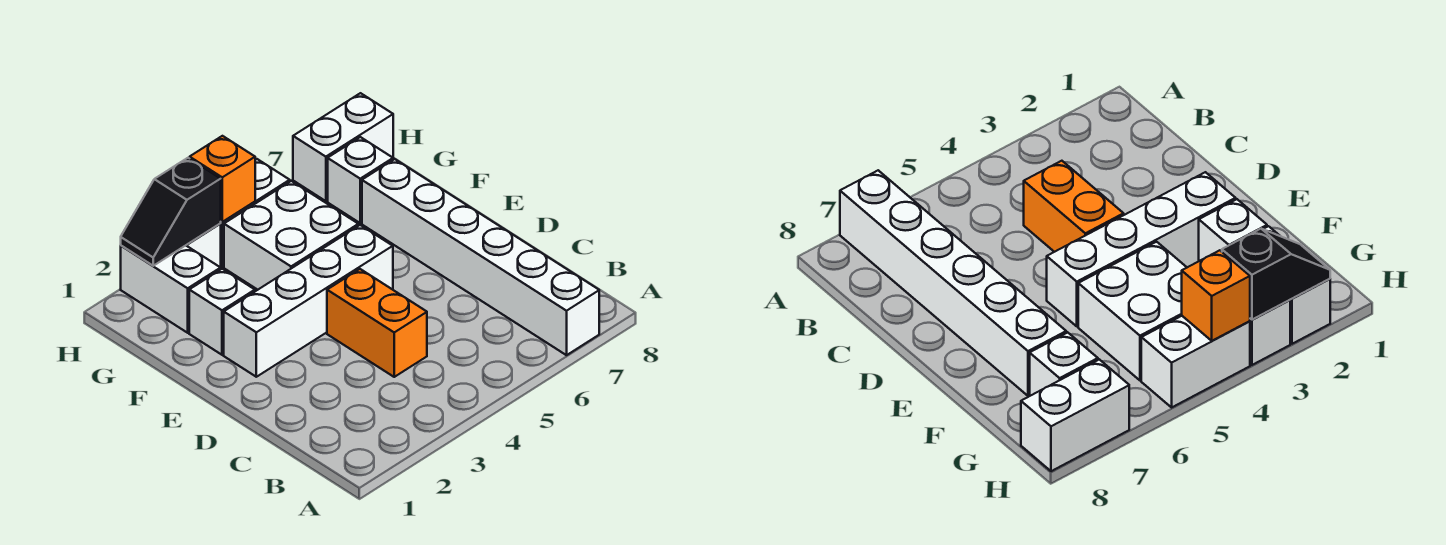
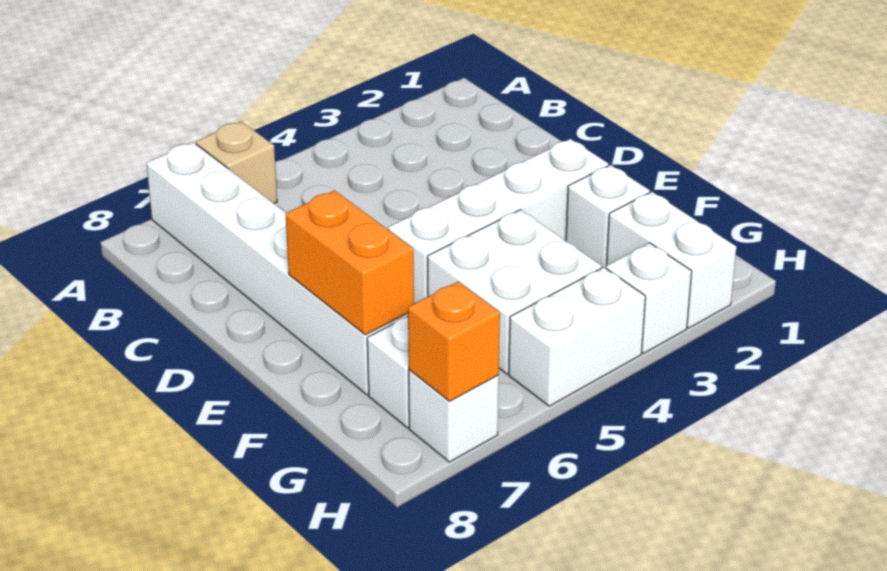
none -> tan brick A6 level 1
orange brick C4:D4 level 1 -> orange brick E7:F7 level 2
black slope H2:H3 level 2 top 3 -> none
orange brick H4 level 2 -> orange brick H7 level 2
white brick H7:H8 level 1 -> white brick H7 level 1

